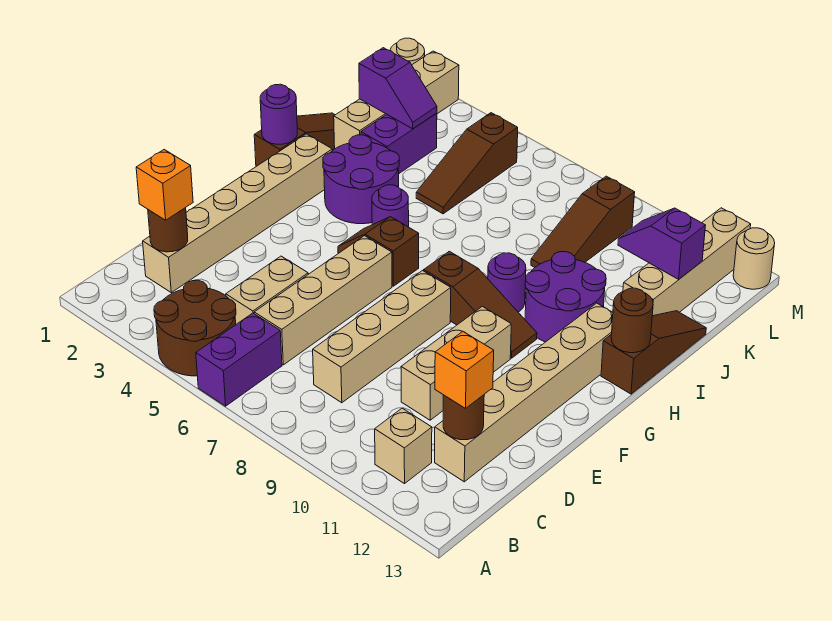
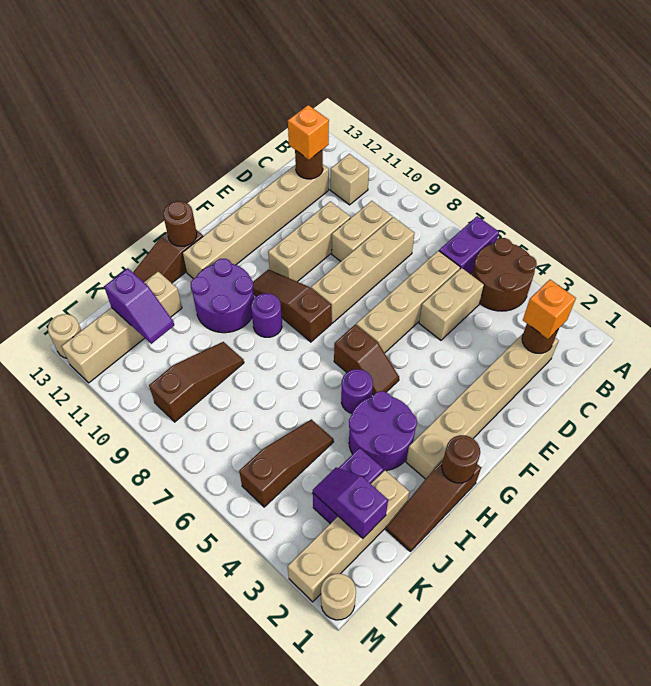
none -> tan brick C9:D9 level 1
purple round brick H1 level 2 -> brown round brick H1 level 2

